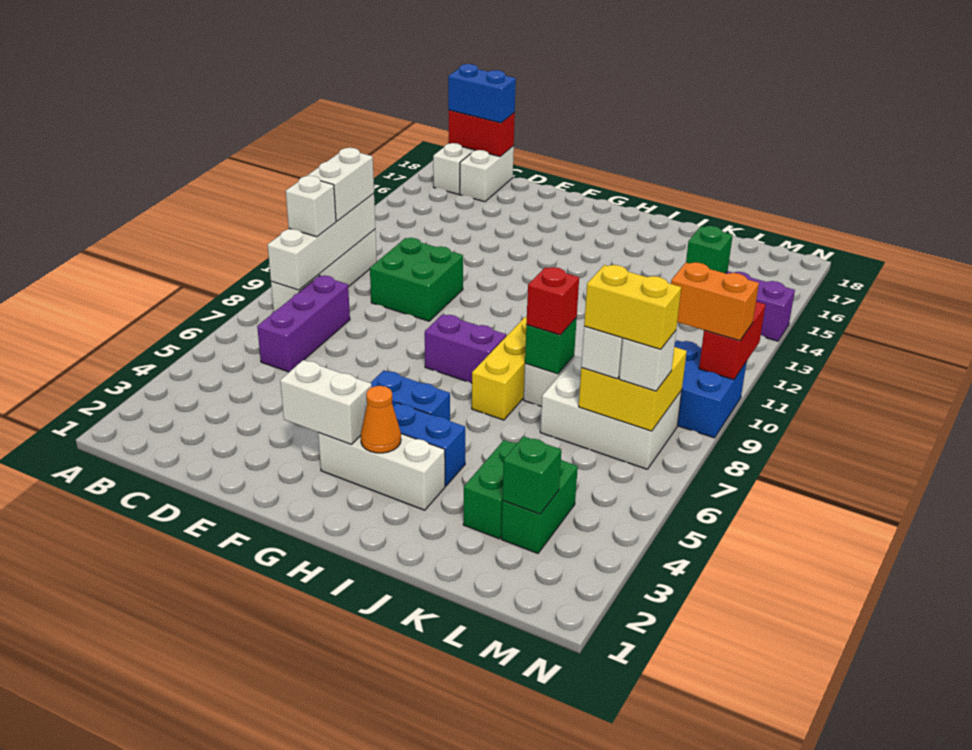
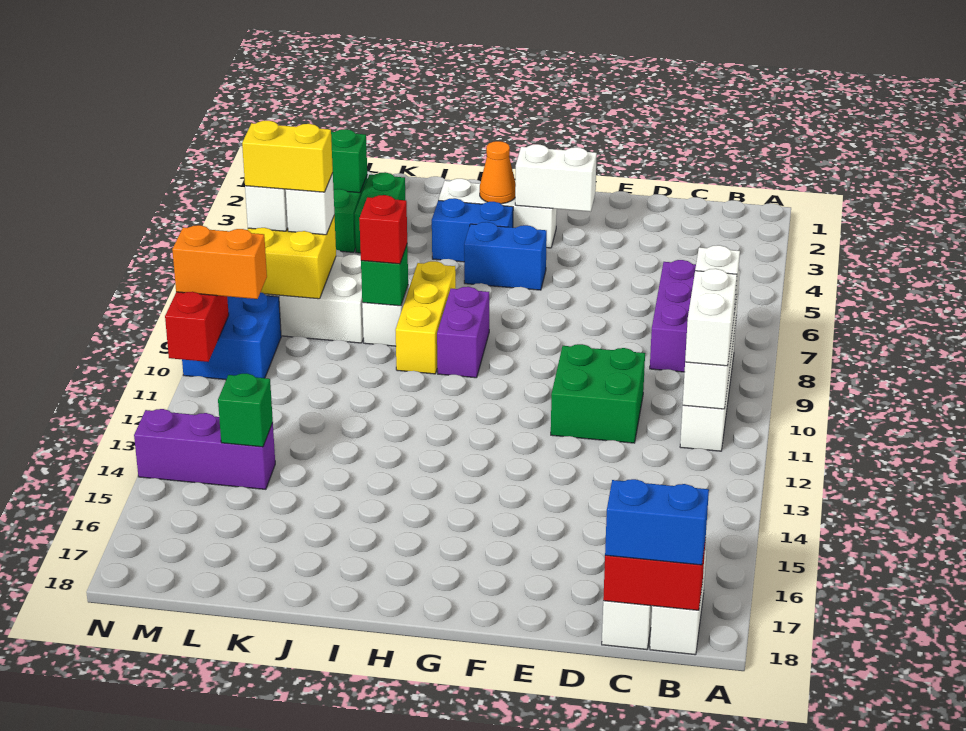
purple brick G8:H8 level 1 -> purple brick H8:H9 level 1

